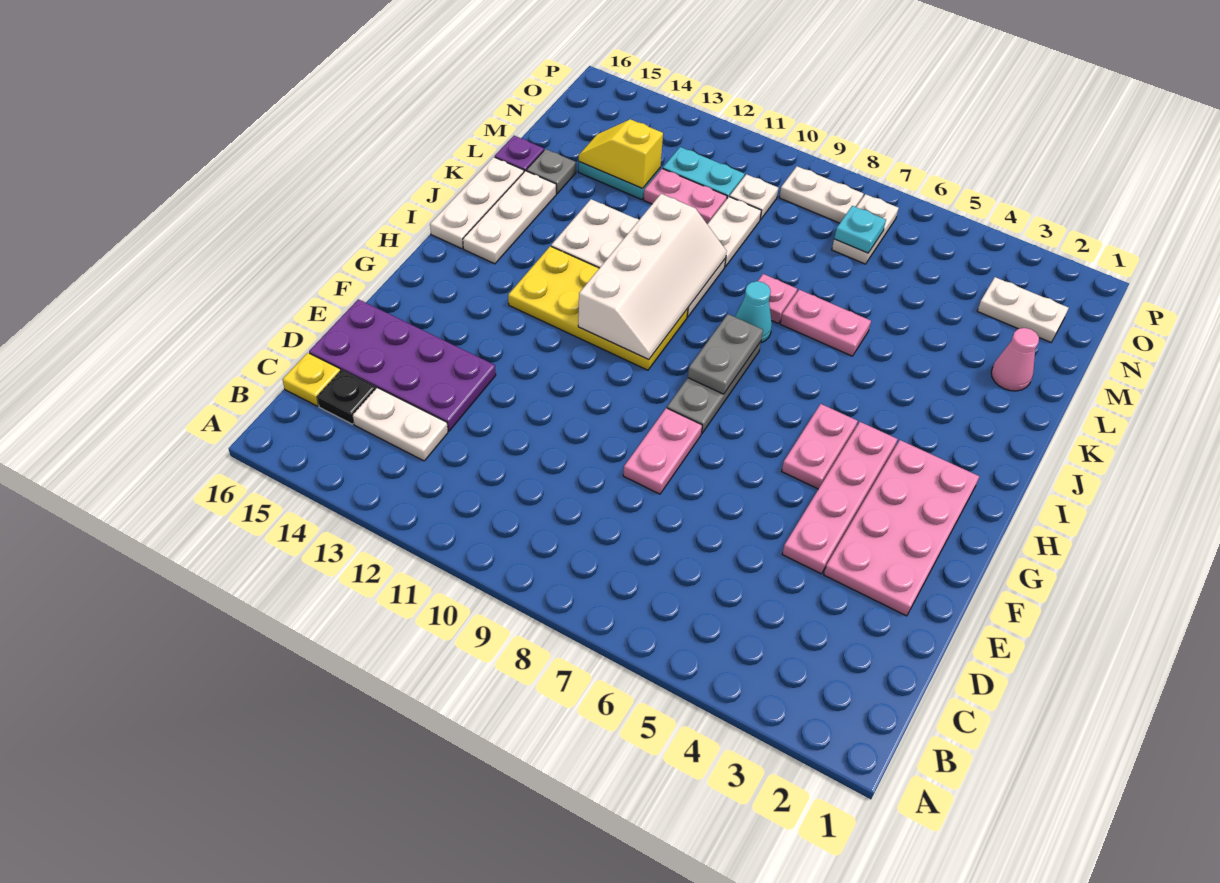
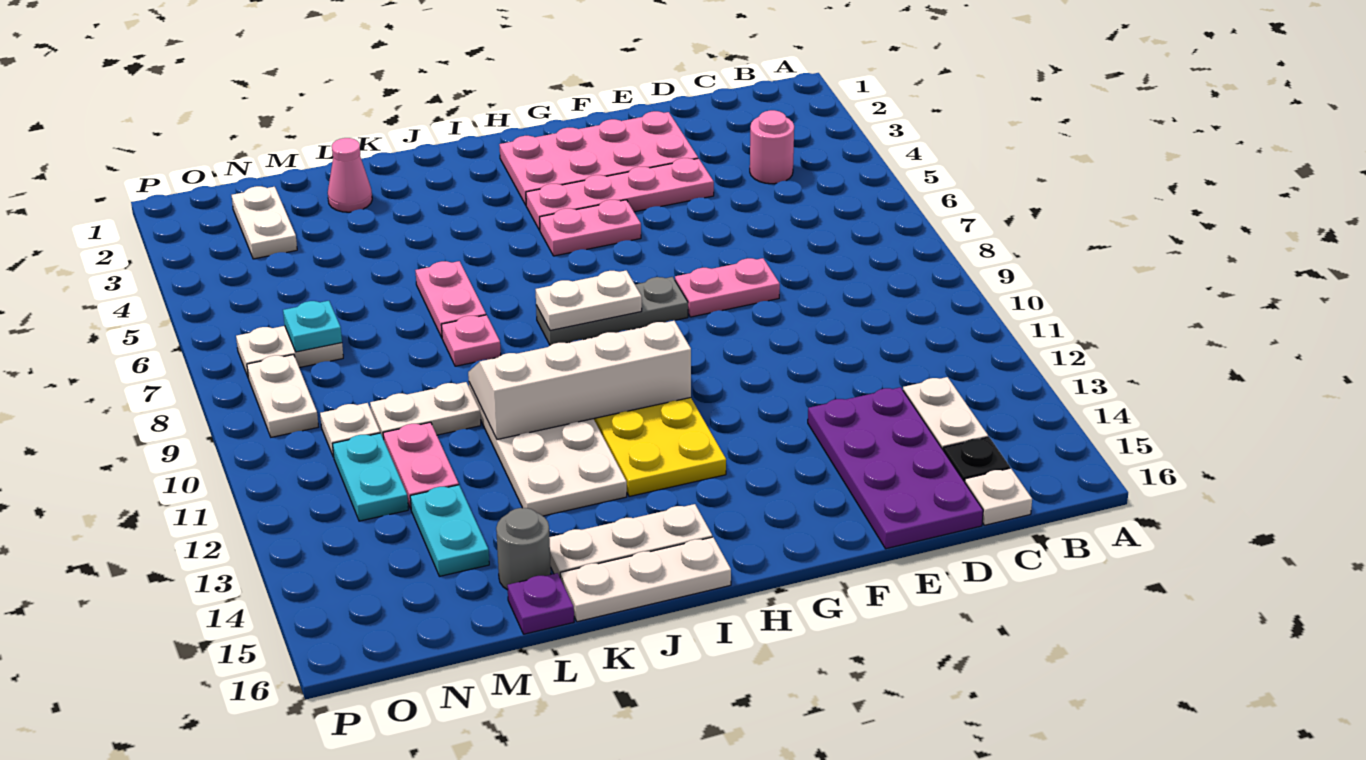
none -> pink round brick C4 level 1
yellow plate C16 level 1 -> white plate C16 level 1
grey plate H8:I8 level 2 -> white plate H8:I8 level 2
cyan cone J8 level 1 -> none
grey plate L15 level 1 -> grey round brick L15 level 1
yellow slope M13:M14 level 2 top 13 -> none

